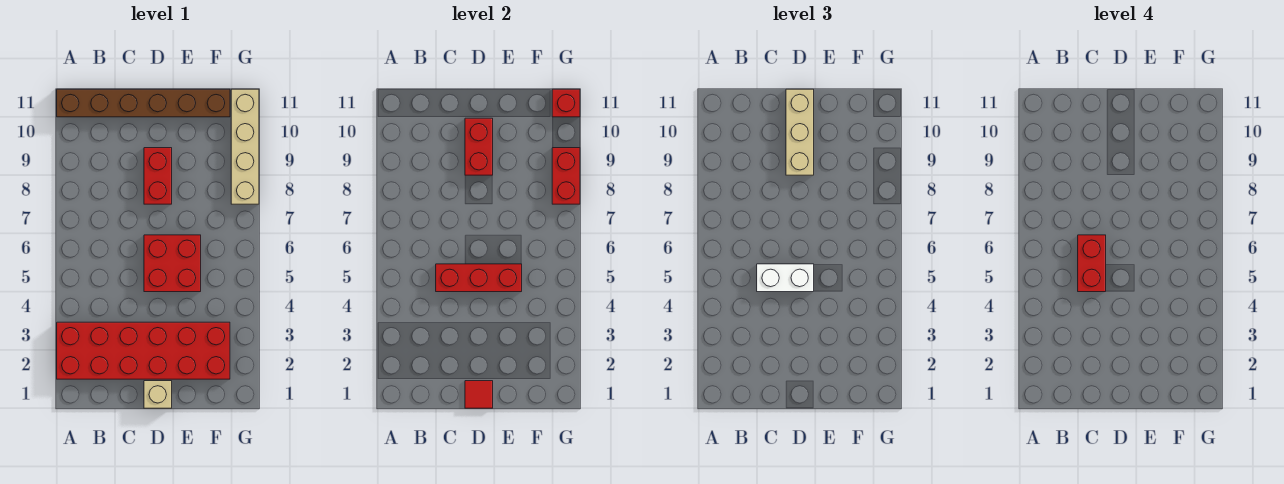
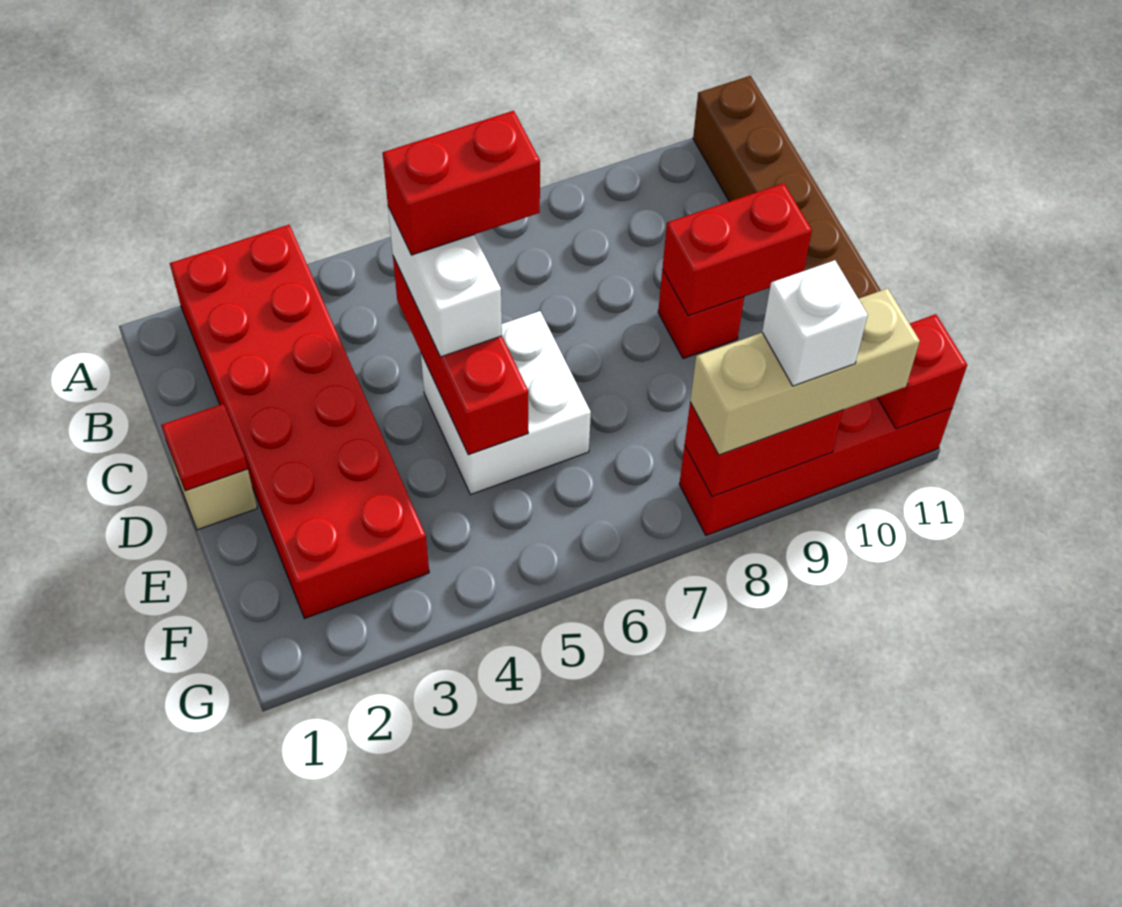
red brick D5:E6 level 1 -> white brick D5:E6 level 1
red brick D8:D9 level 1 -> red brick D9 level 1
tan brick D9:D11 level 3 -> tan brick G8:G10 level 3
tan brick G8:G11 level 1 -> red brick G8:G11 level 1
none -> white brick G9 level 4

